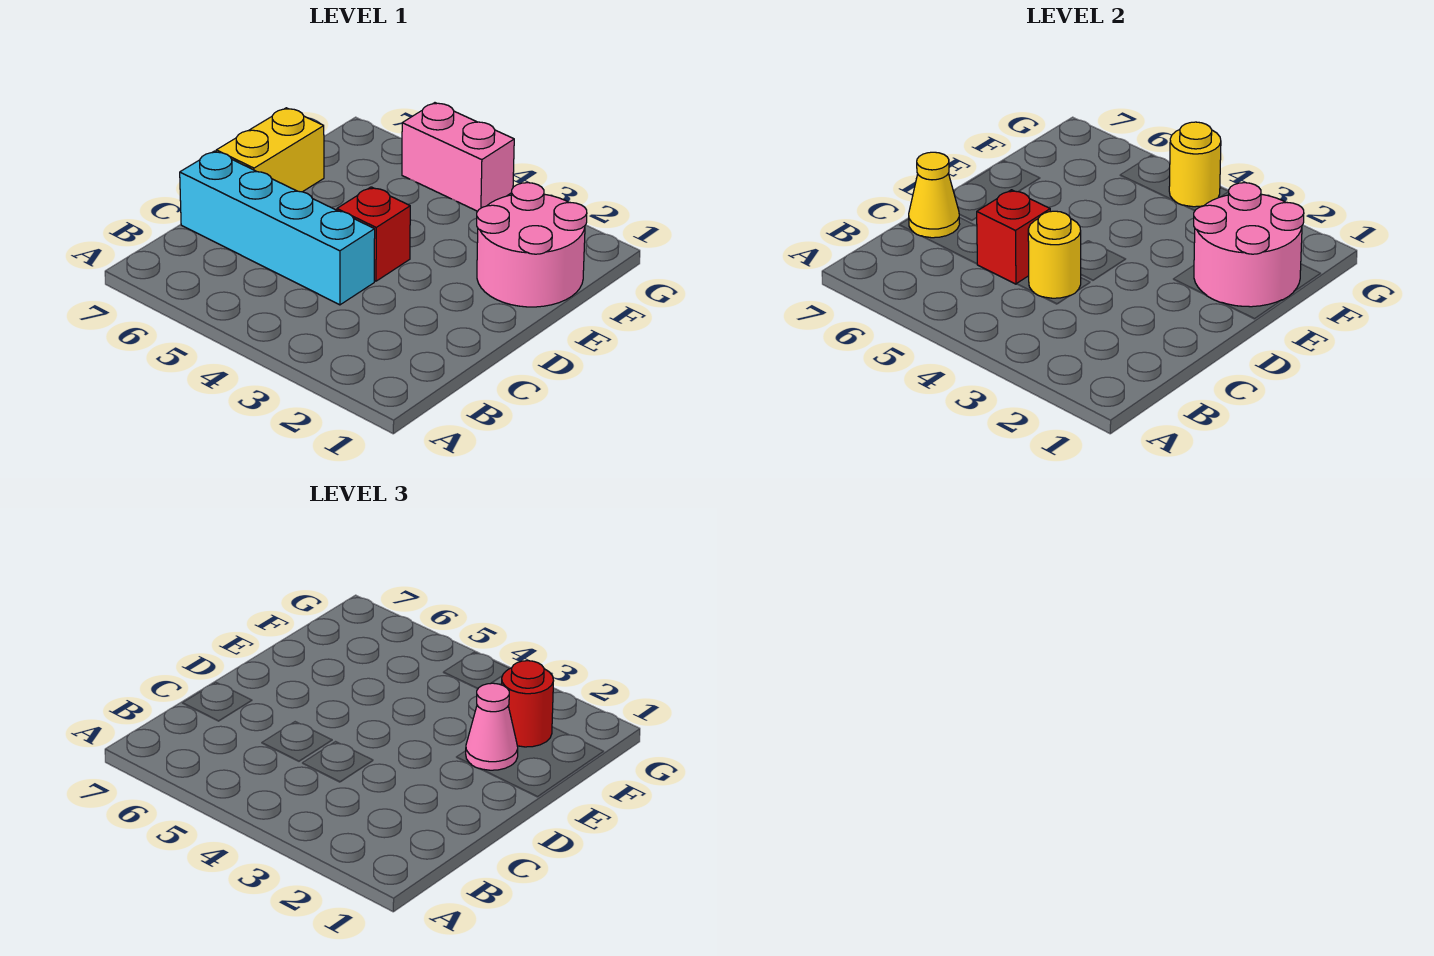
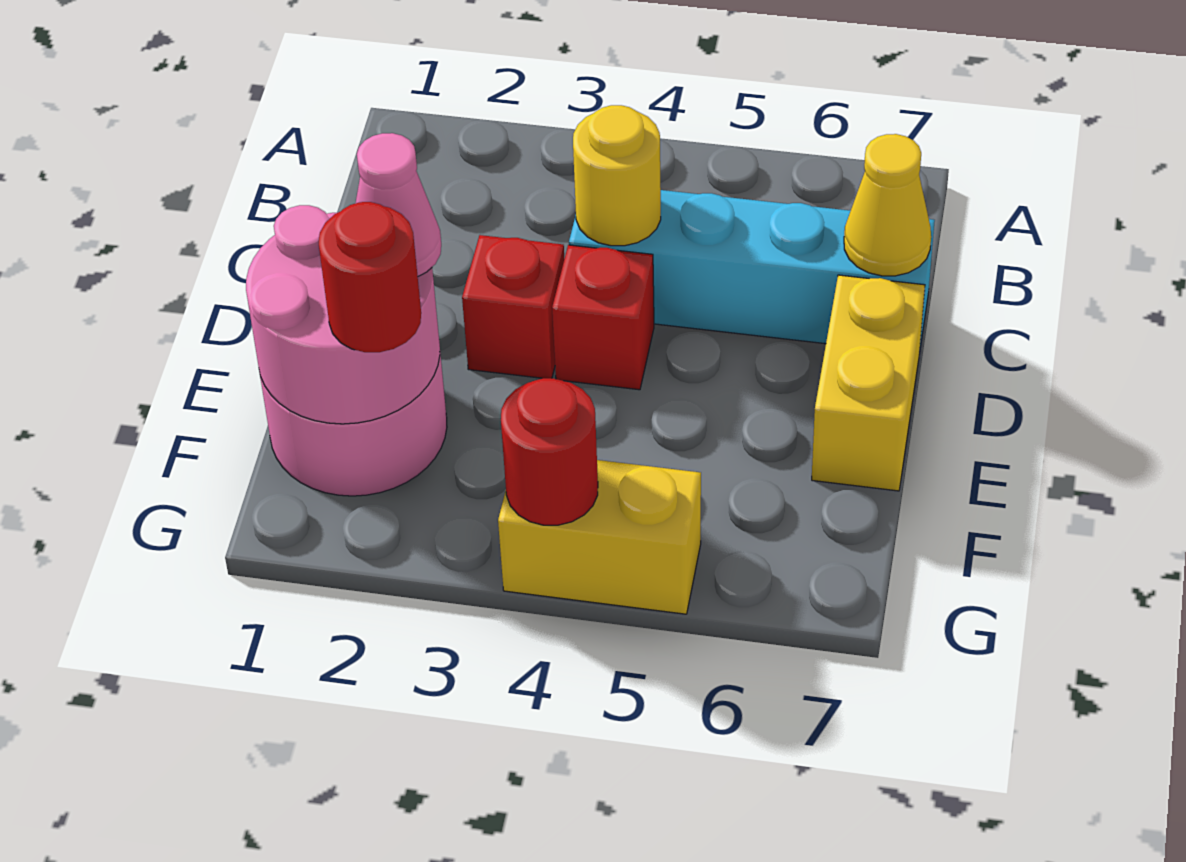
red brick C5 level 2 -> red brick D3 level 1
pink brick G4:G5 level 1 -> yellow brick G4:G5 level 1
yellow round brick G4 level 2 -> red round brick G4 level 2

